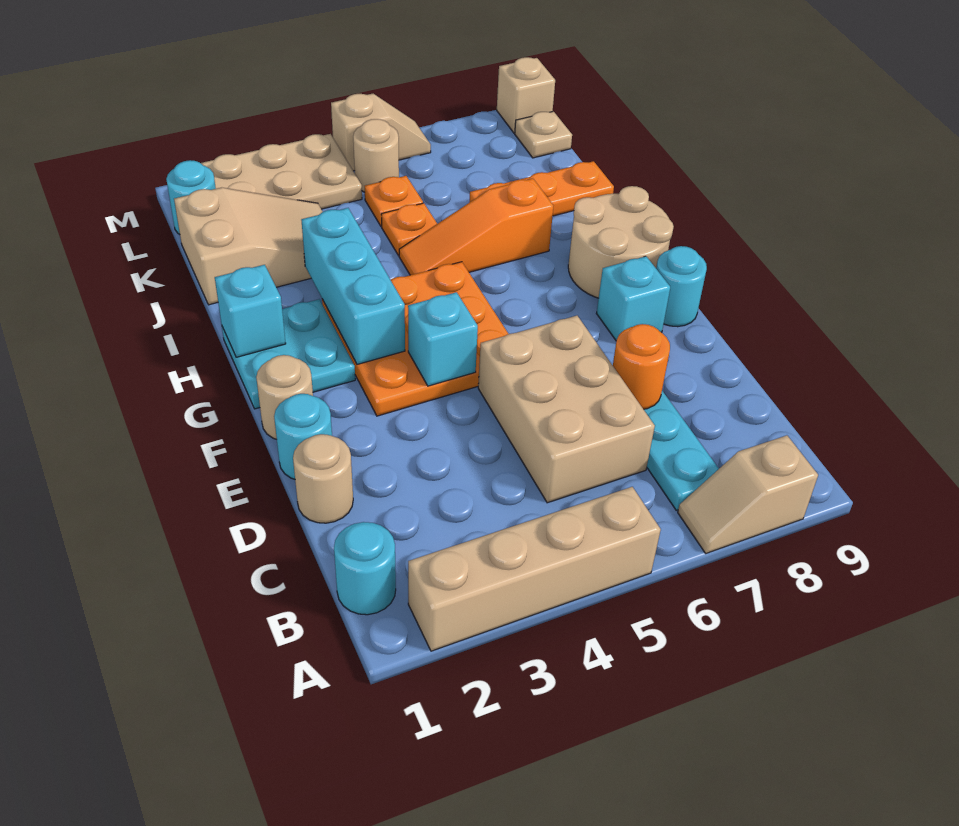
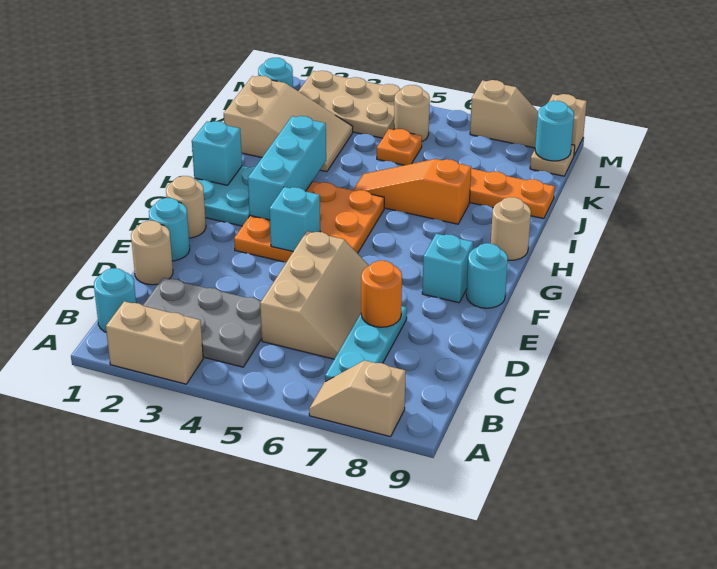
tan brick A2:A5 level 1 -> tan brick A2:A3 level 1
none -> grey plate B2:C4 level 1
tan brick C5:E6 level 1 -> tan slope C5:E6 level 1 top 5
tan round brick G8:H9 level 1 -> tan round brick H9 level 1
orange plate J5 level 1 -> none
none -> cyan round brick L9 level 2
tan slope M5:M6 level 1 top 5 -> tan slope M7:M8 level 1 top 7

